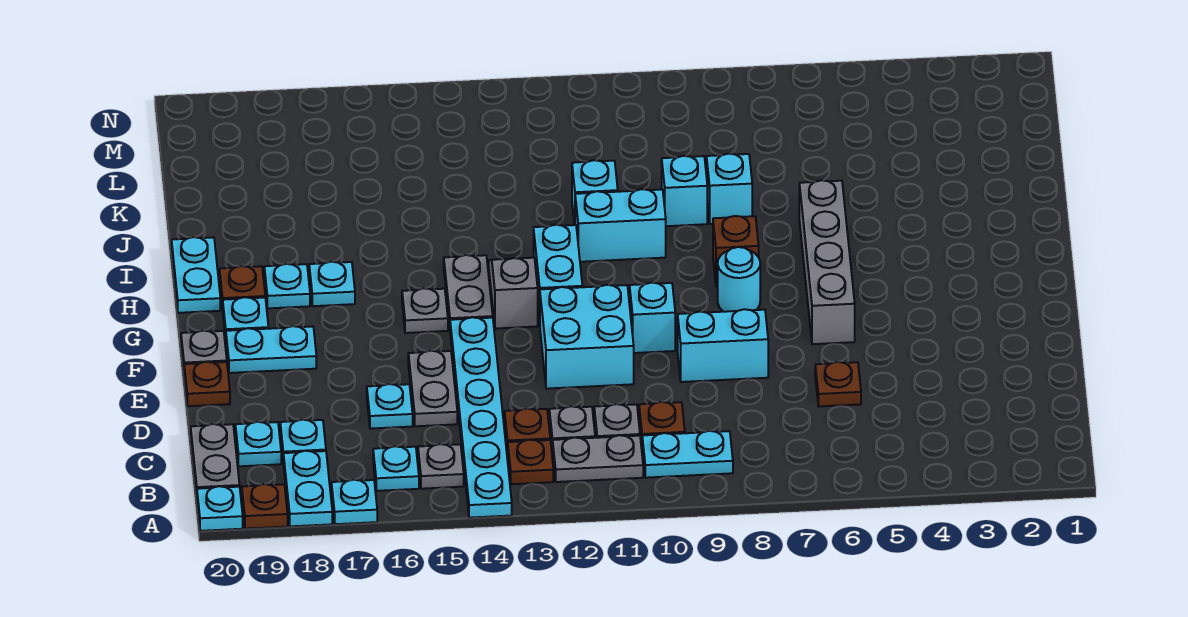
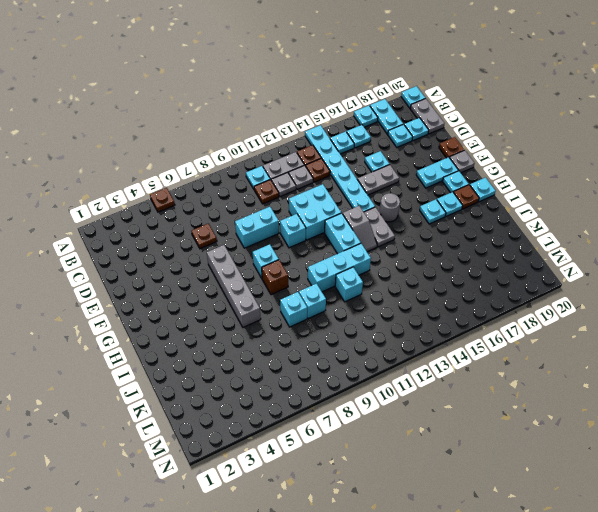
brown plate A19 level 1 -> brown plate A5 level 1
cyan plate B9:B10 level 1 -> cyan plate B10 level 1
grey plate B15 level 1 -> cyan plate B15 level 1
grey plate D15:E15 level 1 -> grey plate E15:E16 level 1
cyan round brick G8 level 1 -> cyan brick G8 level 1
grey plate G15 level 1 -> grey round brick G15 level 1
cyan plate H20:I20 level 1 -> cyan plate H20 level 1
cyan brick I10:I11 level 1 -> cyan brick I10:I12 level 1

